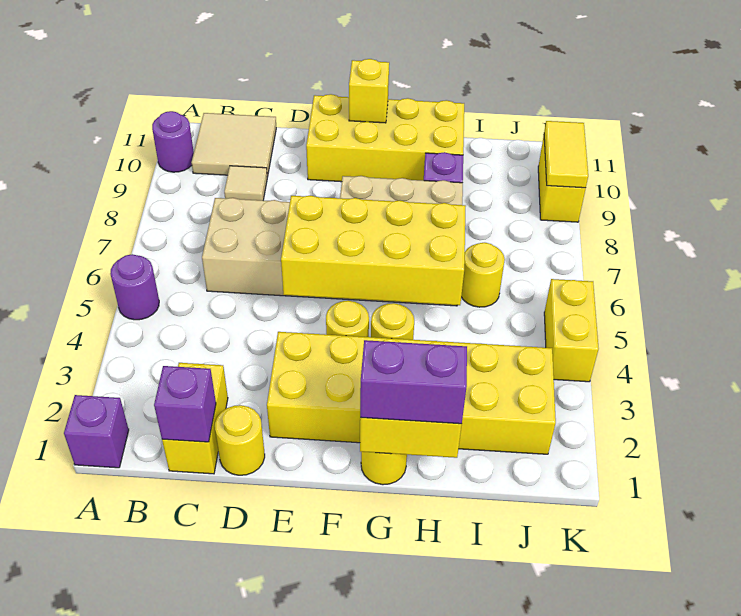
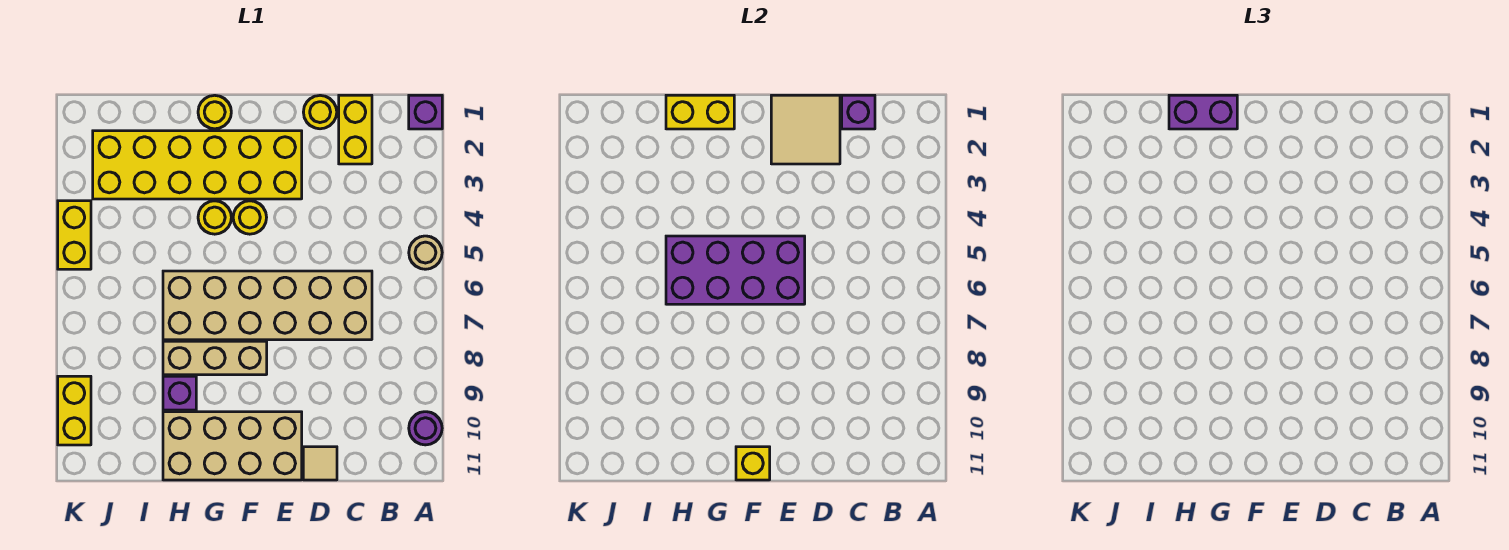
purple round brick A5 level 1 -> tan round brick A5 level 1
tan tile B10:C11 level 1 -> tan tile D1:E2 level 2
tan tile C9 level 1 -> tan tile D11 level 1
yellow brick E5:H6 level 2 -> purple brick E5:H6 level 2
yellow brick E10:H11 level 1 -> tan brick E10:H11 level 1
yellow round brick I6 level 1 -> none
yellow tile K9:K10 level 2 -> none

